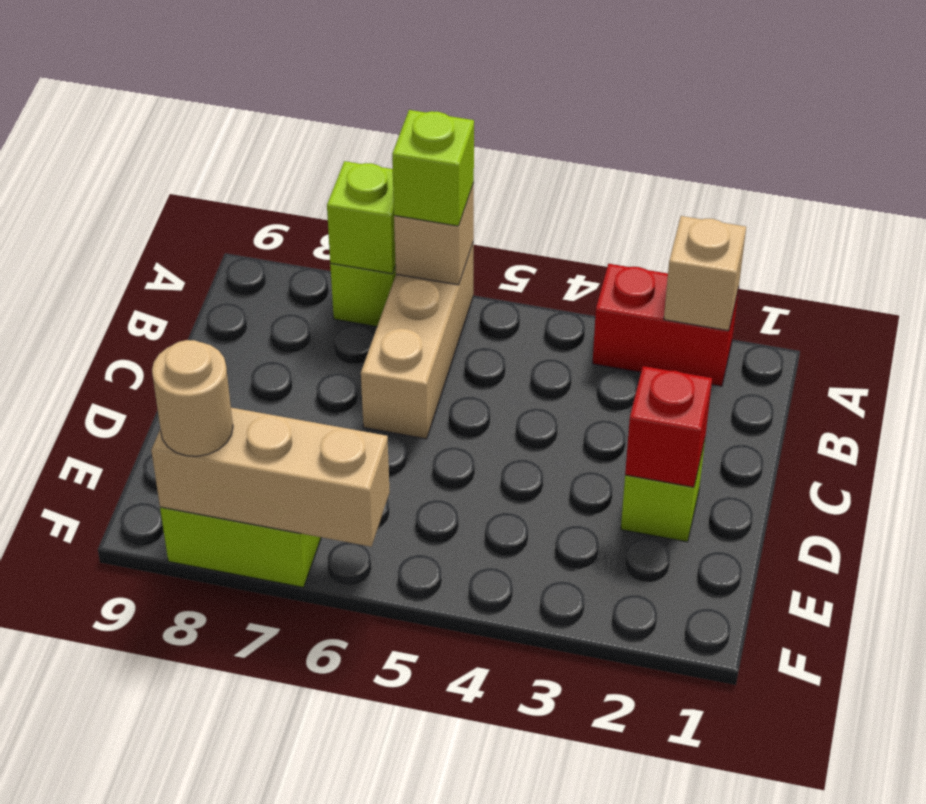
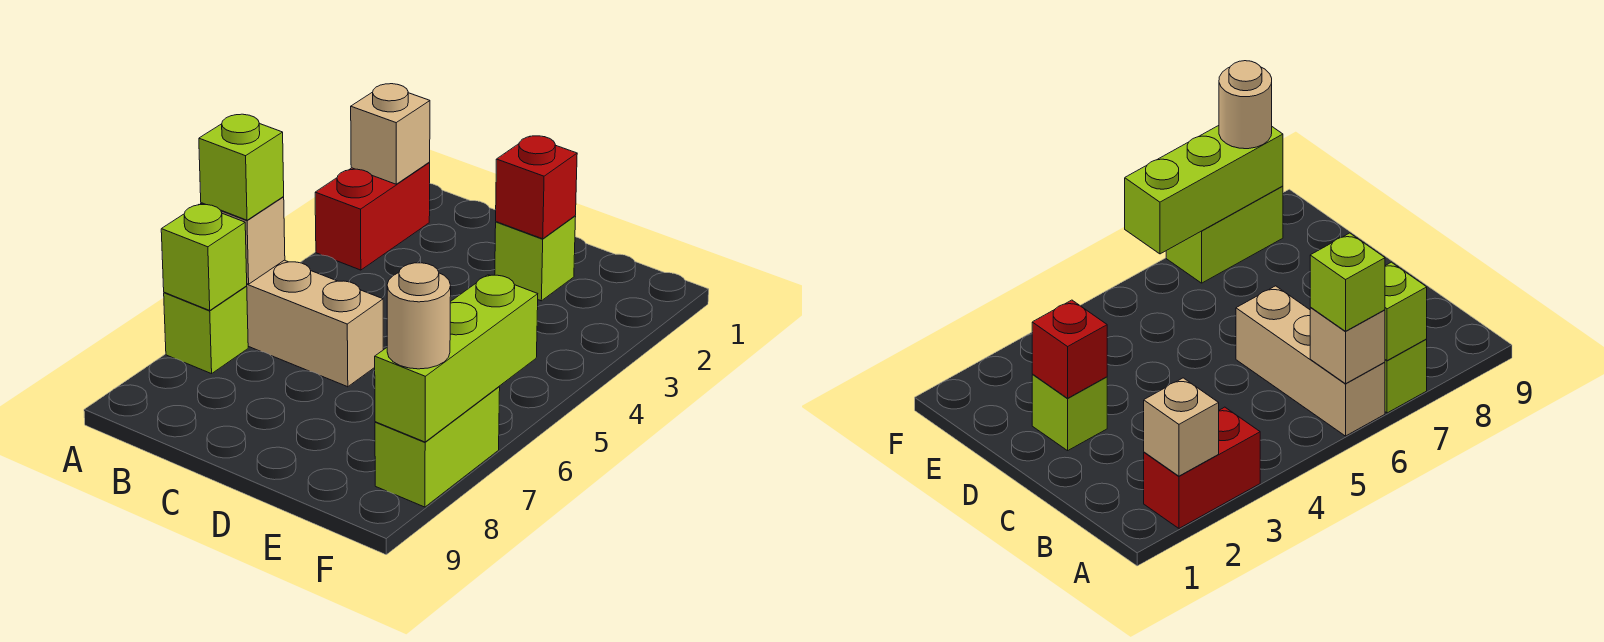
tan brick F6:F8 level 2 -> lime brick F6:F8 level 2

